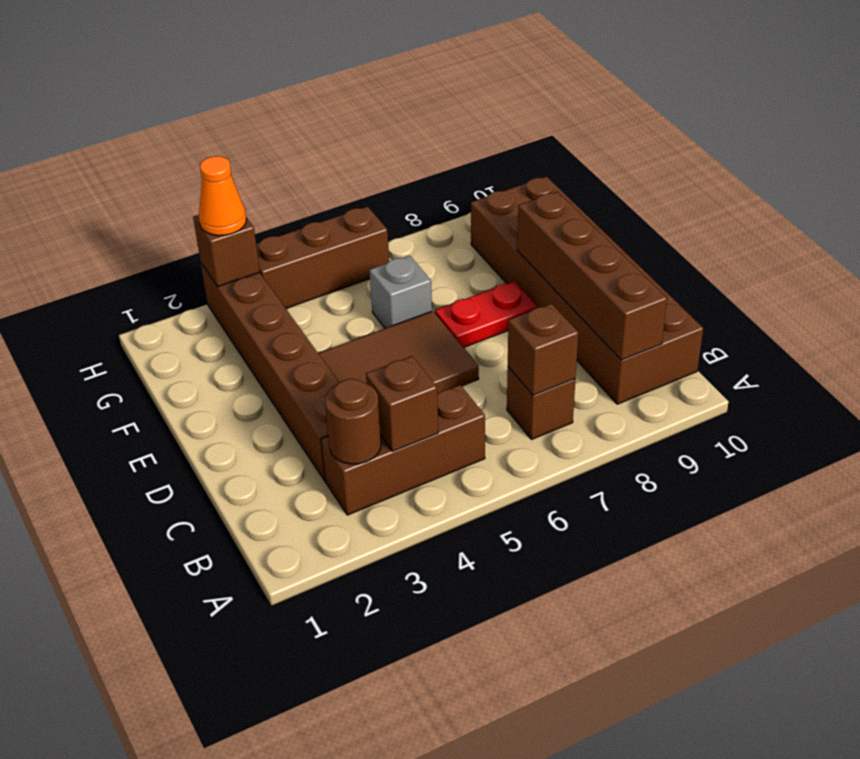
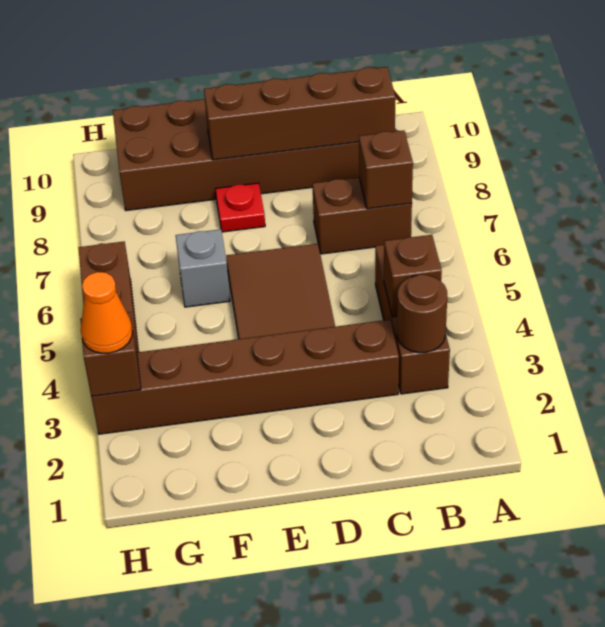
brown brick B7 level 1 -> brown brick B7:C7 level 1
red plate E7:E8 level 1 -> red plate E8 level 1

